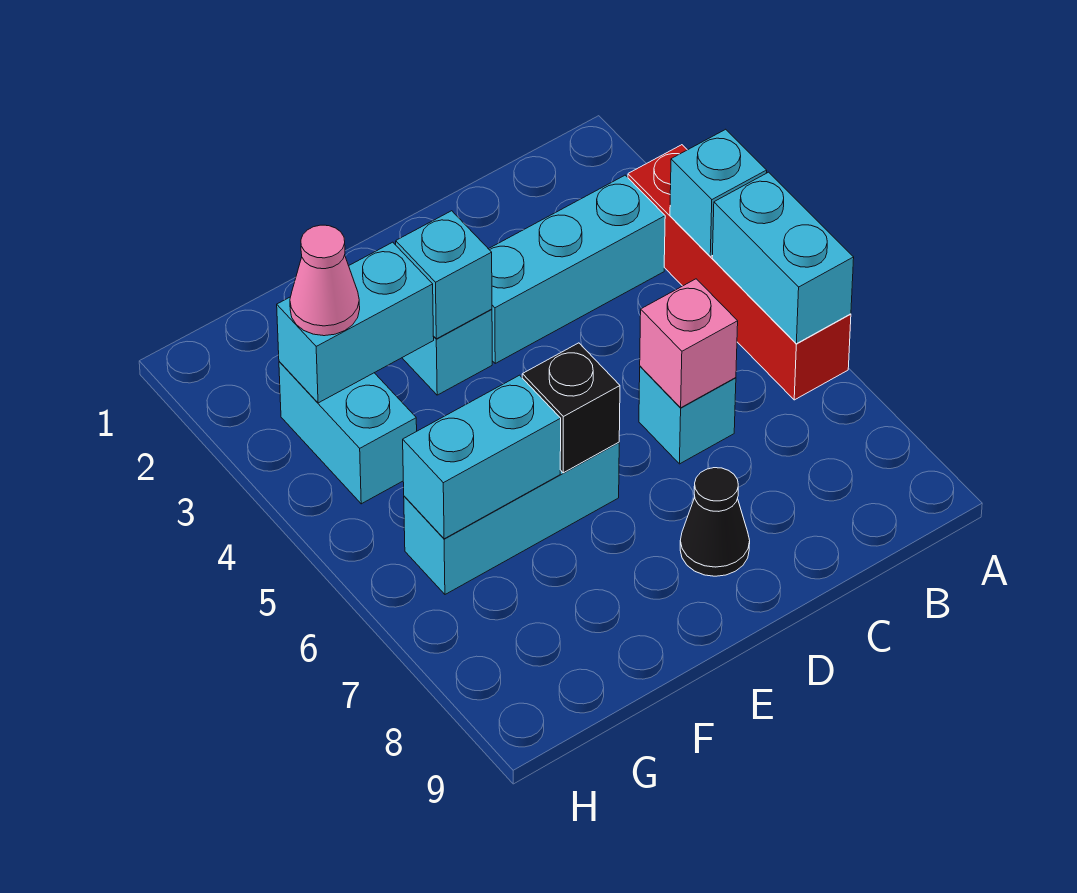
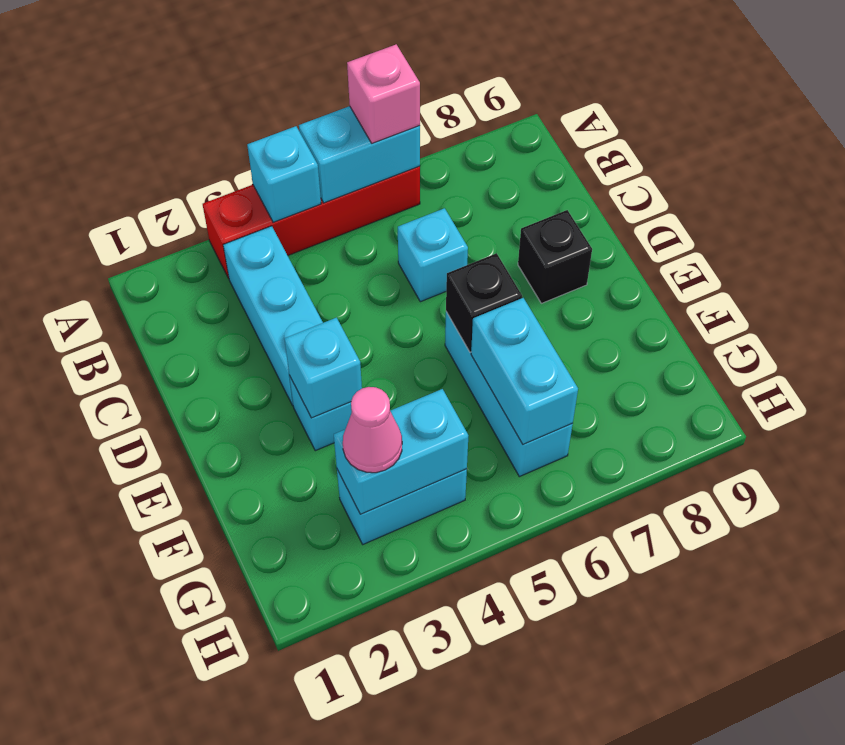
pink brick C6 level 2 -> pink brick A6 level 3
black cone D8 level 1 -> black brick D8 level 1
cyan brick F3:G3 level 2 -> cyan brick G3:G4 level 2

